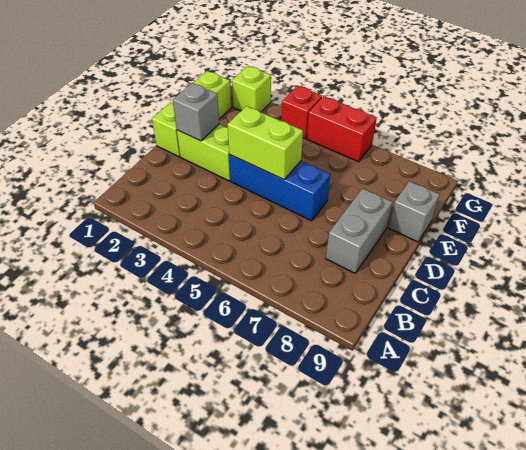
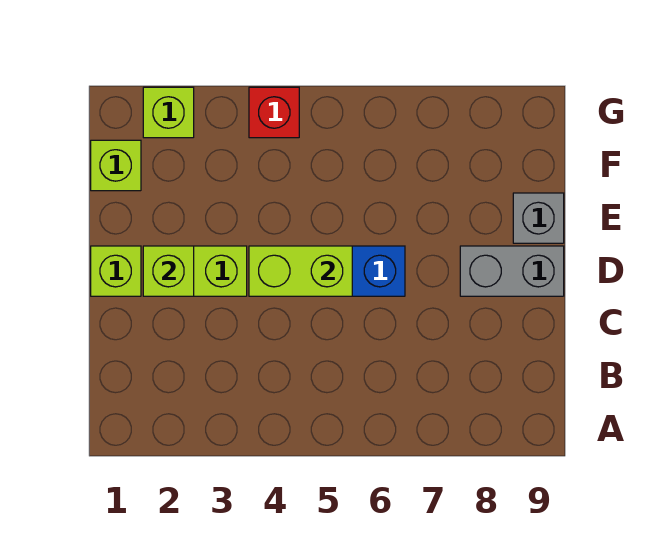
grey brick C8:D8 level 1 -> grey brick D8:D9 level 1
grey brick D2 level 2 -> lime brick D2 level 2
red brick G5:G6 level 1 -> none

